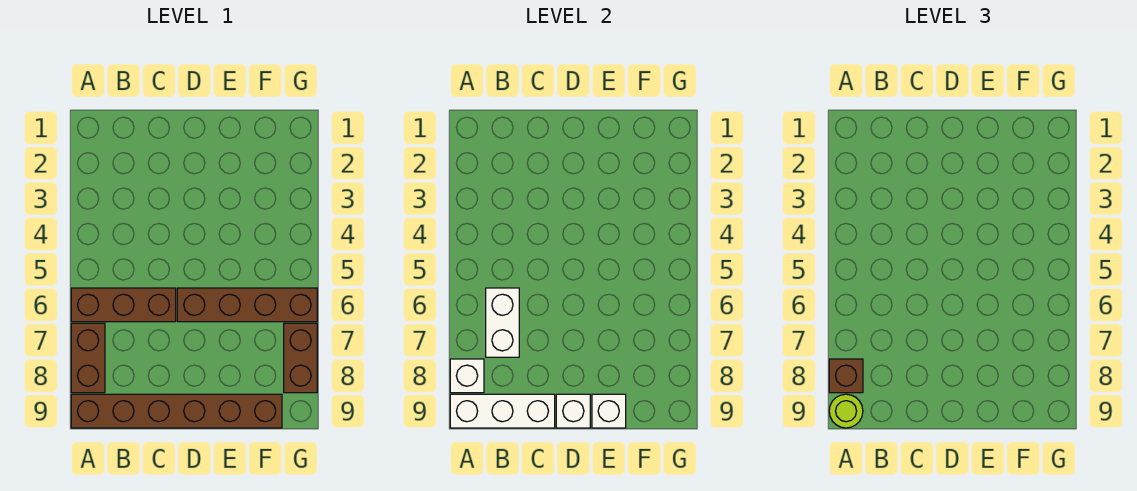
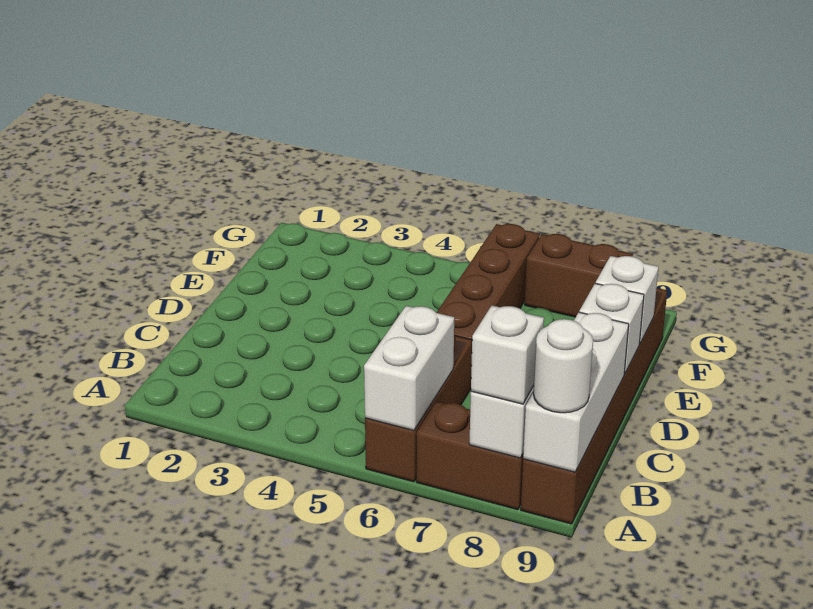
brown brick A8 level 3 -> white brick A8 level 3
lime round brick A9 level 3 -> white round brick A9 level 3
white brick B6:B7 level 2 -> white brick A6:B6 level 2

